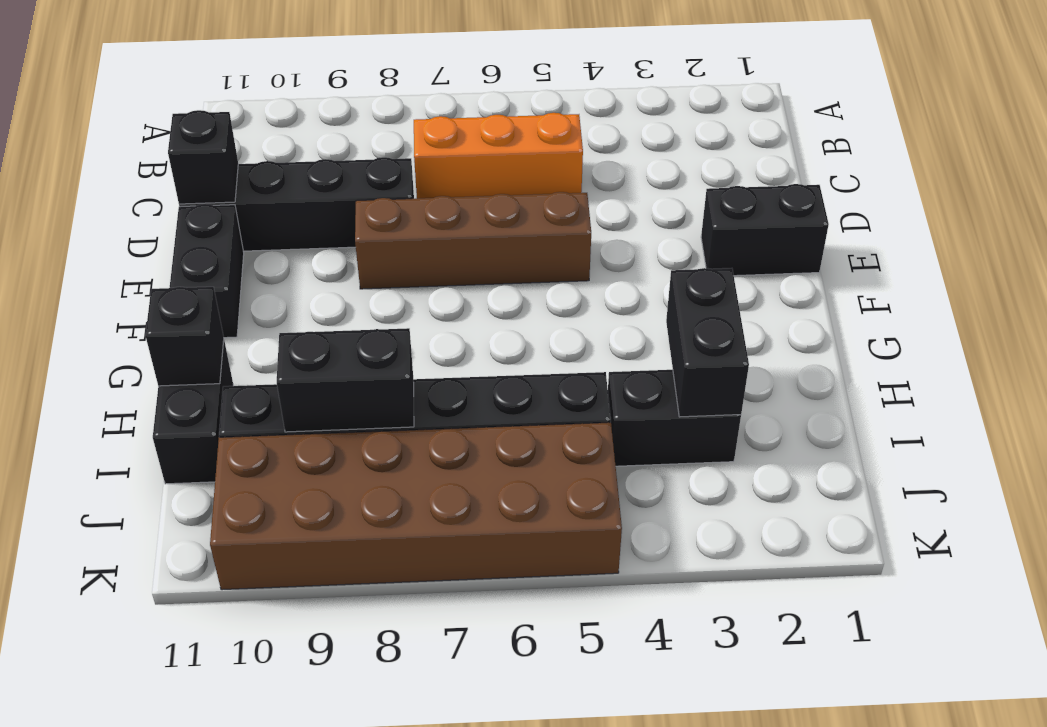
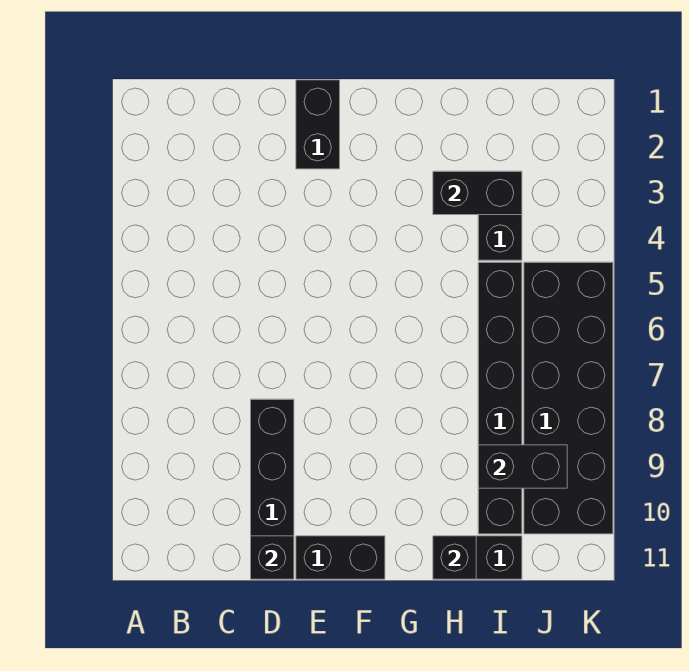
orange brick C5:C7 level 1 -> none
brown brick E5:E8 level 1 -> none
black brick I8:I9 level 2 -> black brick I9:J9 level 2
brown brick J5:K10 level 1 -> black brick J5:K10 level 1

